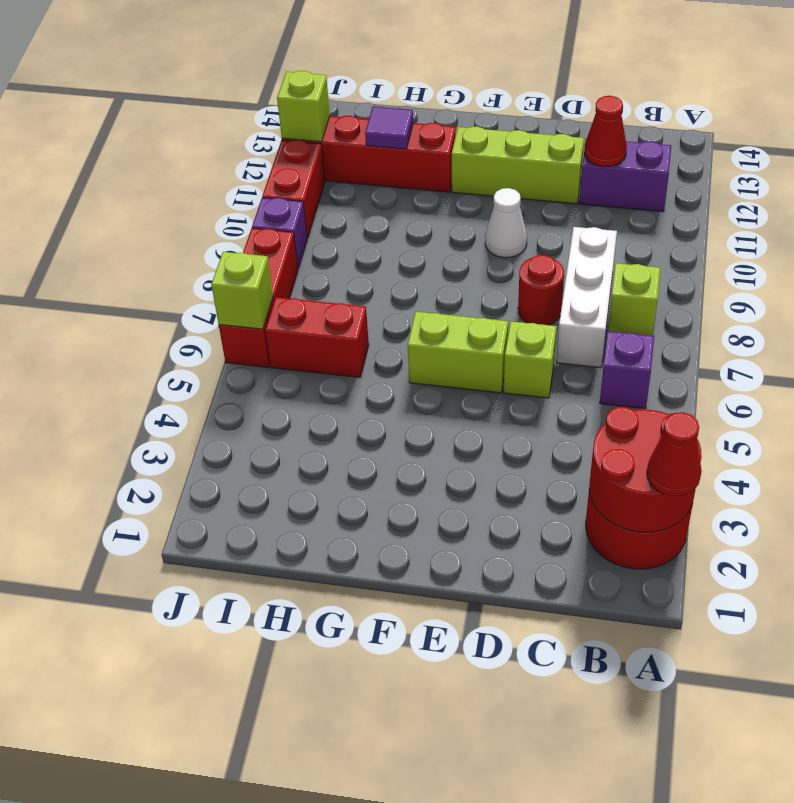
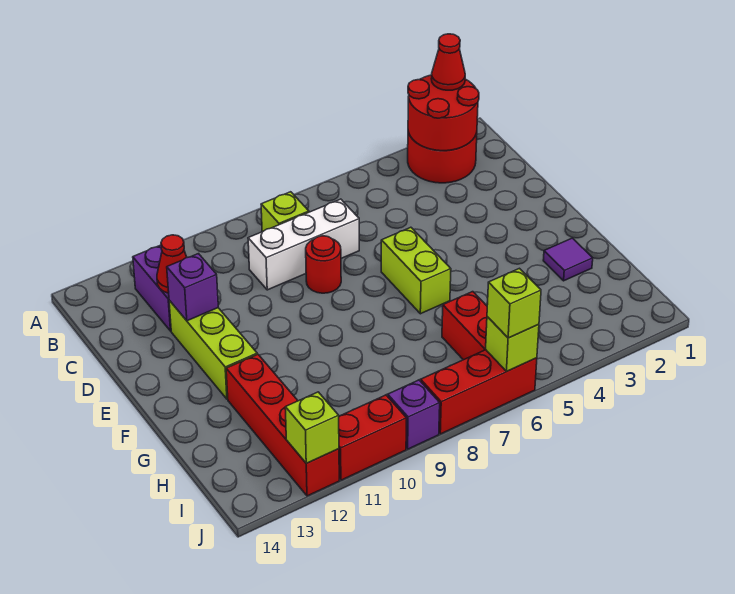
purple brick B6 level 1 -> purple brick D12 level 2
lime brick D6 level 1 -> lime brick J6 level 3
white cone E10 level 1 -> none
purple tile H12 level 2 -> purple tile G2 level 1

